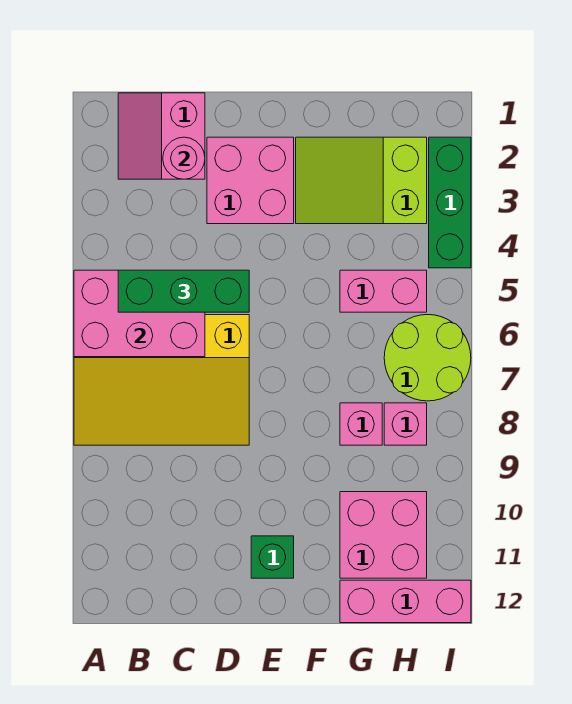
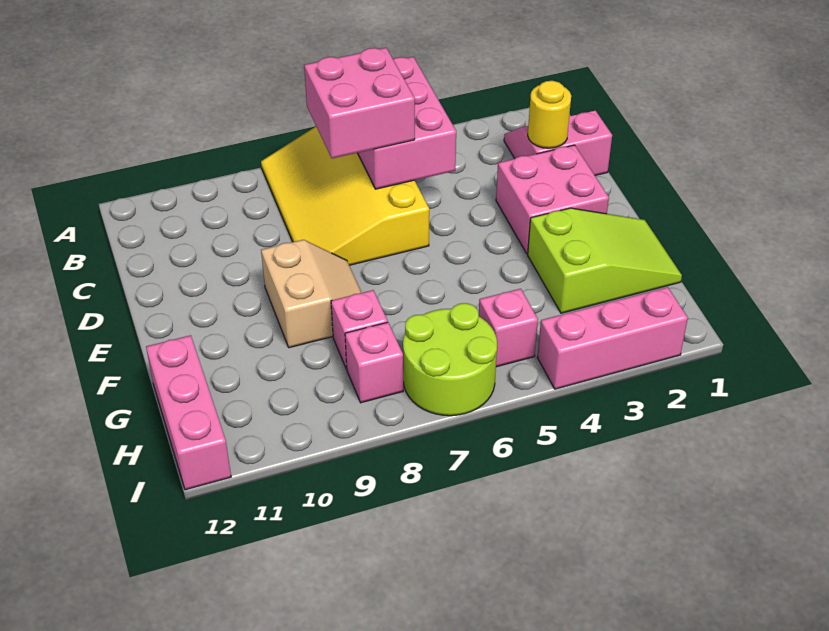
green brick B5:D5 level 3 -> none
pink round brick C2 level 2 -> yellow round brick C2 level 2
none -> tan slope E8:F9 level 1 top 9
green brick E11 level 1 -> none
lime slope F2:H3 level 1 top H -> lime slope F1:G3 level 1 top 3
pink brick G5:H5 level 1 -> pink brick H5 level 1
pink brick G10:H11 level 1 -> pink brick B6:C7 level 3
green brick I2:I4 level 1 -> pink brick I2:I4 level 1

